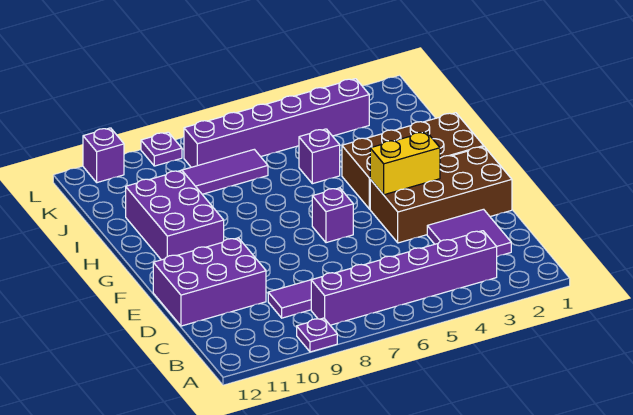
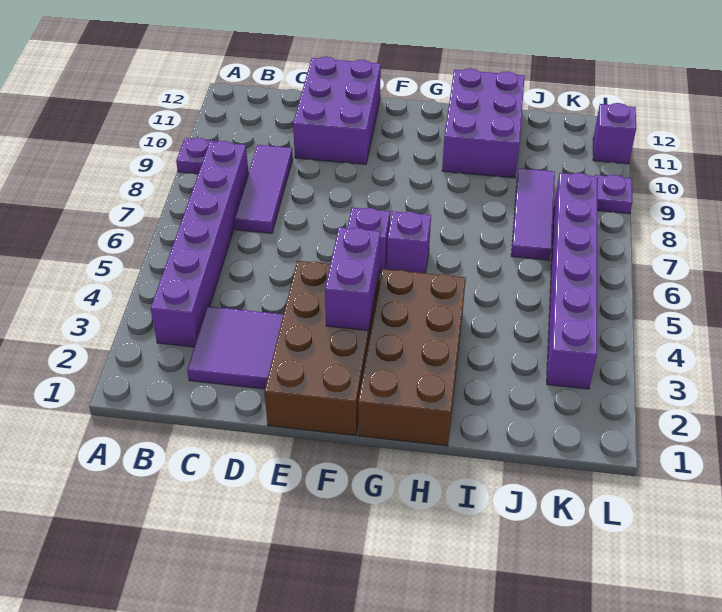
yellow brick F3:F4 level 2 -> purple brick F3:F4 level 2
purple brick G10:I11 level 1 -> purple brick H10:I12 level 1
purple brick I5 level 1 -> purple brick G6 level 1

